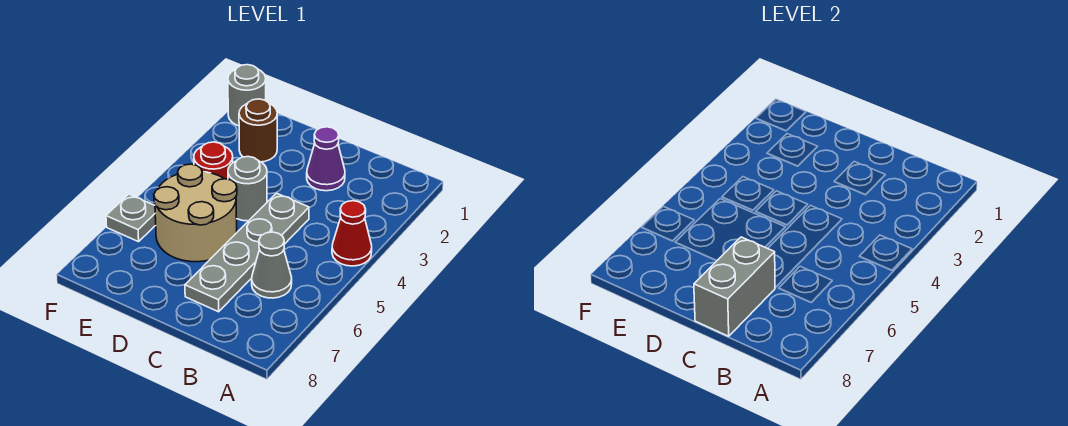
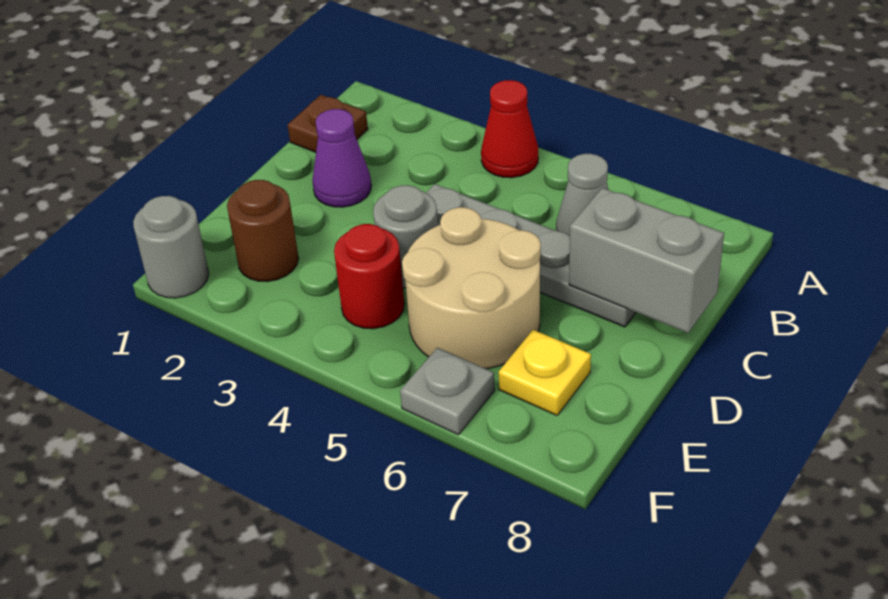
none -> brown plate B1 level 1
none -> yellow plate E7 level 1

